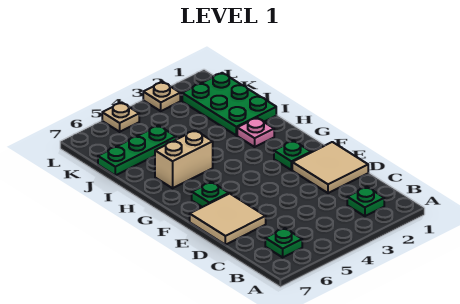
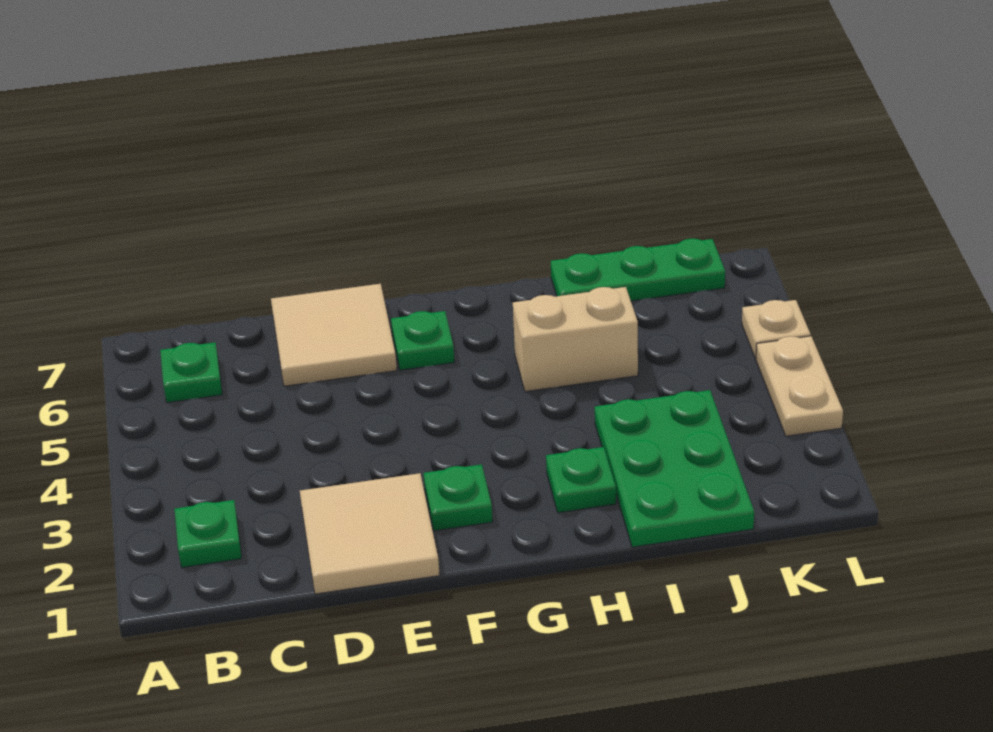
pink plate H2 level 1 -> green plate H2 level 1
tan brick H5:H6 level 1 -> tan brick H5:I5 level 1
green plate I1:K2 level 1 -> green plate I1:J3 level 1
green plate J5:J7 level 1 -> green plate I7:K7 level 1
tan plate L3 level 1 -> tan plate L3:L4 level 1

